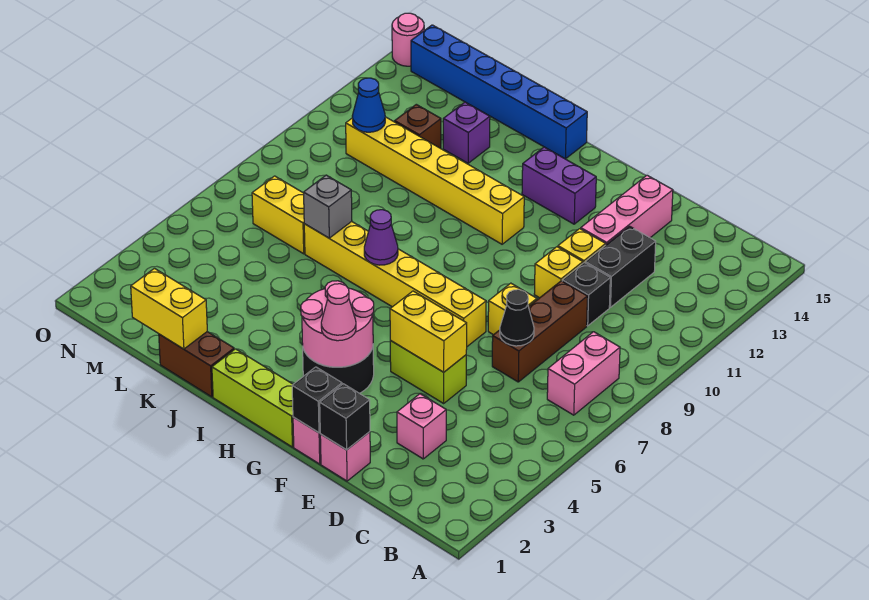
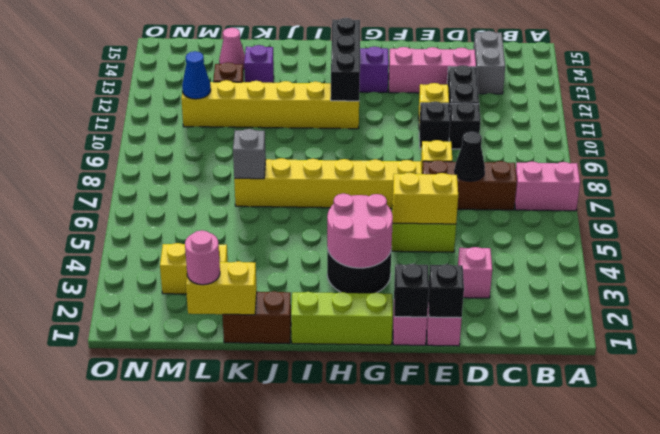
pink brick B7:B8 level 1 -> pink brick A7:B7 level 1
none -> grey brick C13:C14 level 1
brown brick D7:D9 level 1 -> brown brick C7:E7 level 1
yellow brick E10 level 1 -> black brick E10 level 1
pink brick E12:E14 level 1 -> pink brick D13:F13 level 1
pink cone G3 level 3 -> pink cone L14 level 1
none -> black brick H11:H13 level 2
purple cone I7 level 2 -> none
blue brick I15:N15 level 1 -> none
yellow brick L7:M7 level 1 -> yellow brick L3:M3 level 1
pink round brick O15 level 1 -> pink round brick L1 level 3

